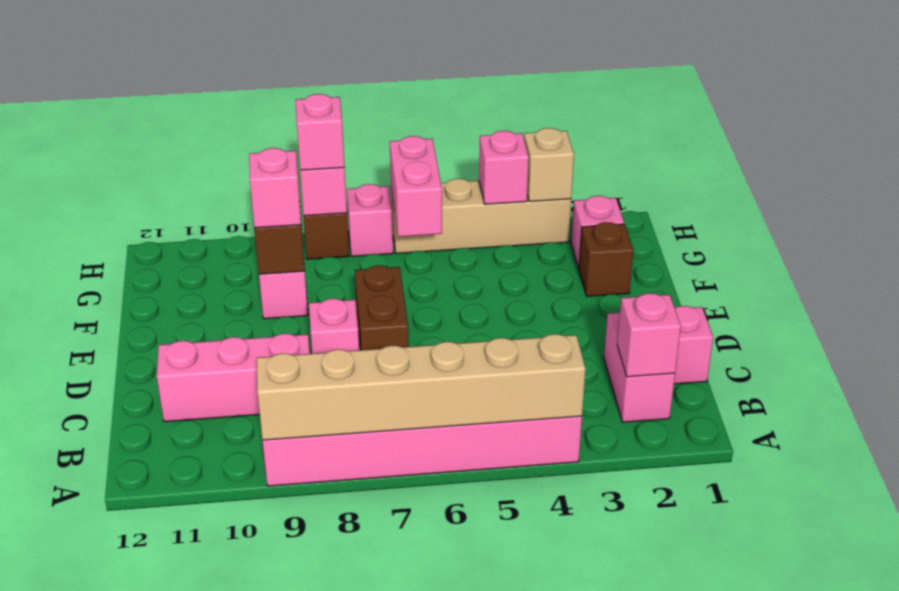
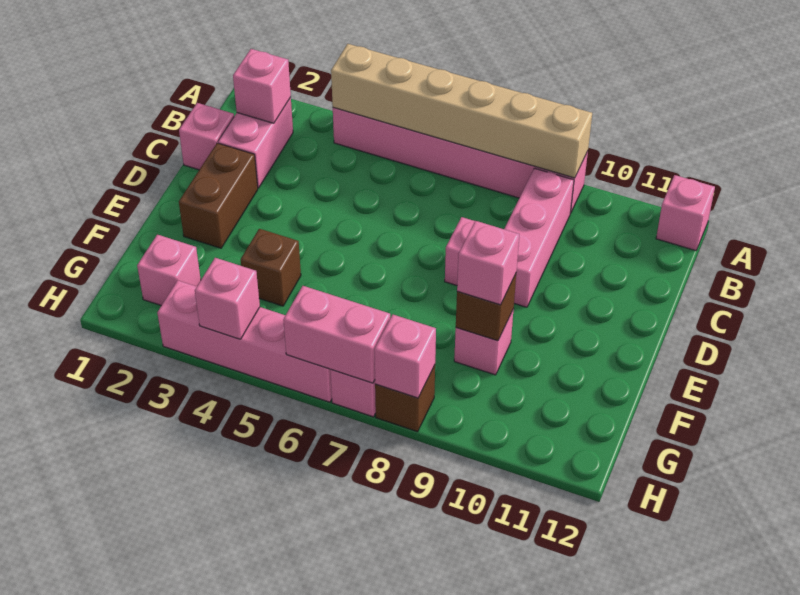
pink brick C9:C11 level 1 -> pink brick B9:D9 level 1
brown brick D7:E7 level 1 -> brown brick D2:E2 level 1
brown brick F2 level 1 -> brown brick F4 level 1
pink brick G6:H6 level 2 -> pink brick H6:H7 level 2
tan brick H3:H6 level 1 -> pink brick H3:H6 level 1
tan brick H3 level 2 -> none
pink brick H8 level 3 -> pink brick A12 level 1

